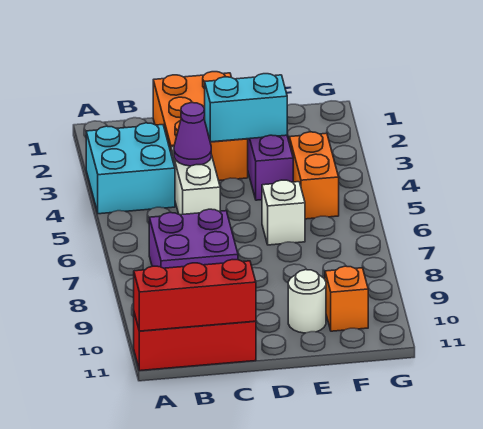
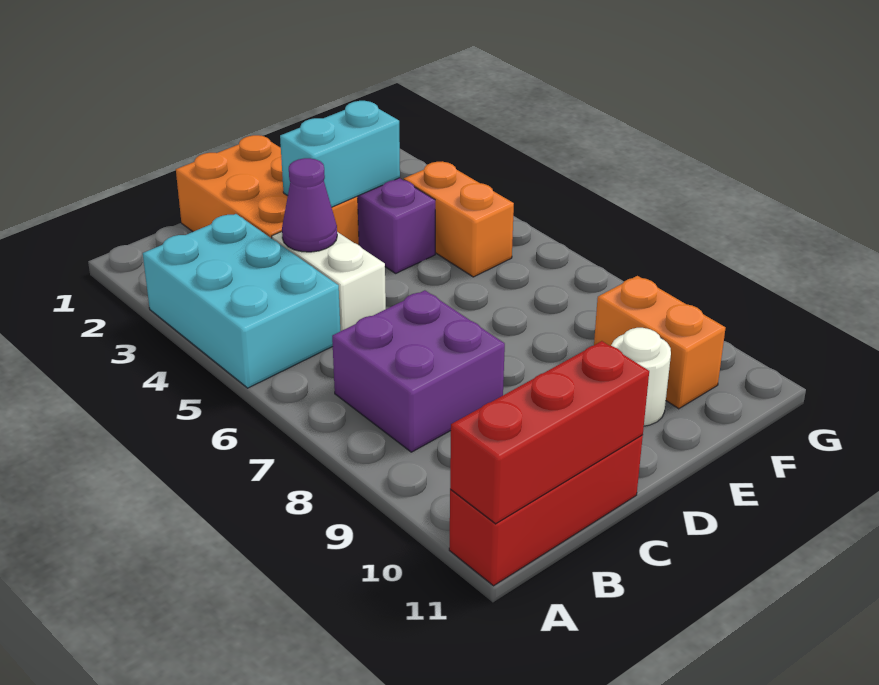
cyan brick A3:B4 level 1 -> cyan brick A3:B5 level 1
white brick E6 level 1 -> none
orange brick F10 level 1 -> orange brick F9:F10 level 1

